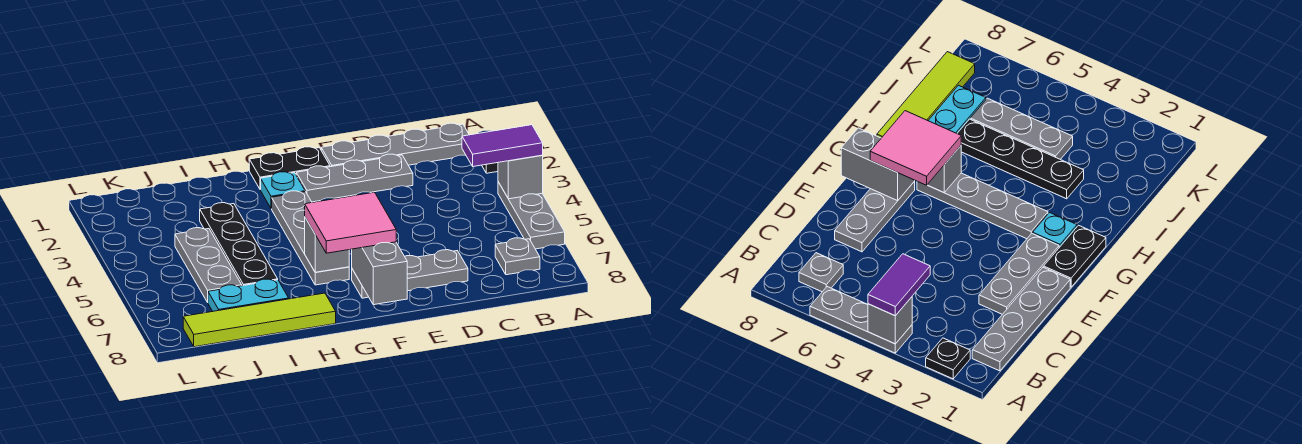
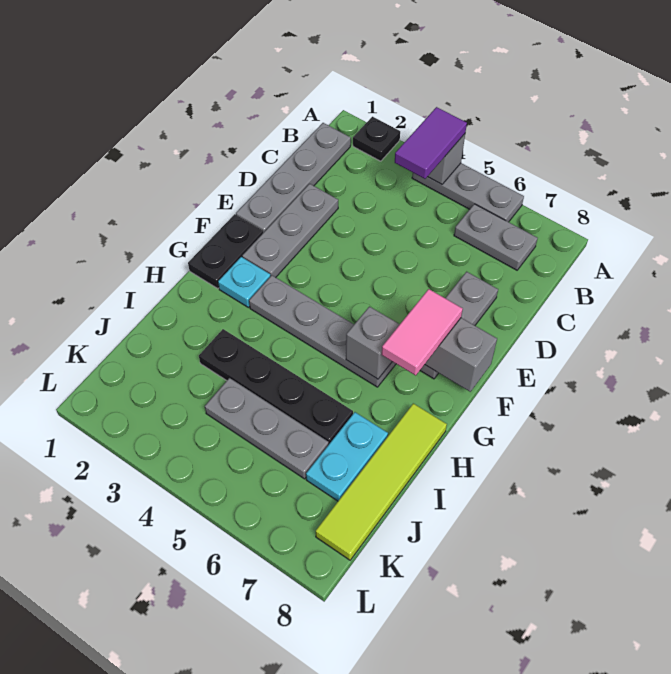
grey plate B7 level 1 -> grey plate B6:B7 level 1
pink tile F6:G7 level 3 -> pink tile F7:G7 level 3

